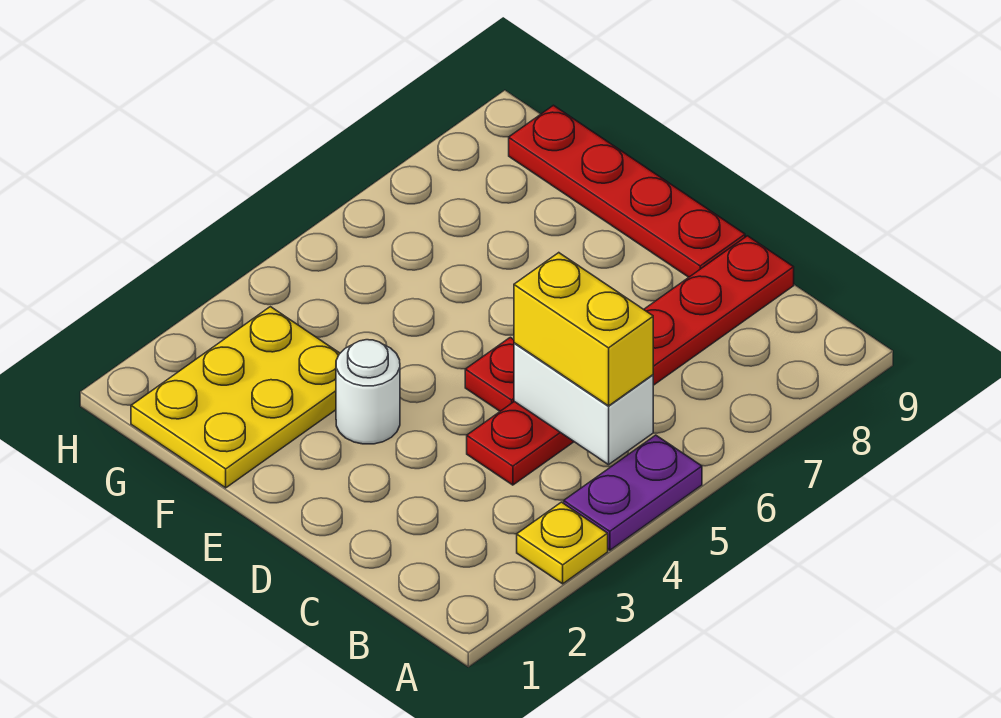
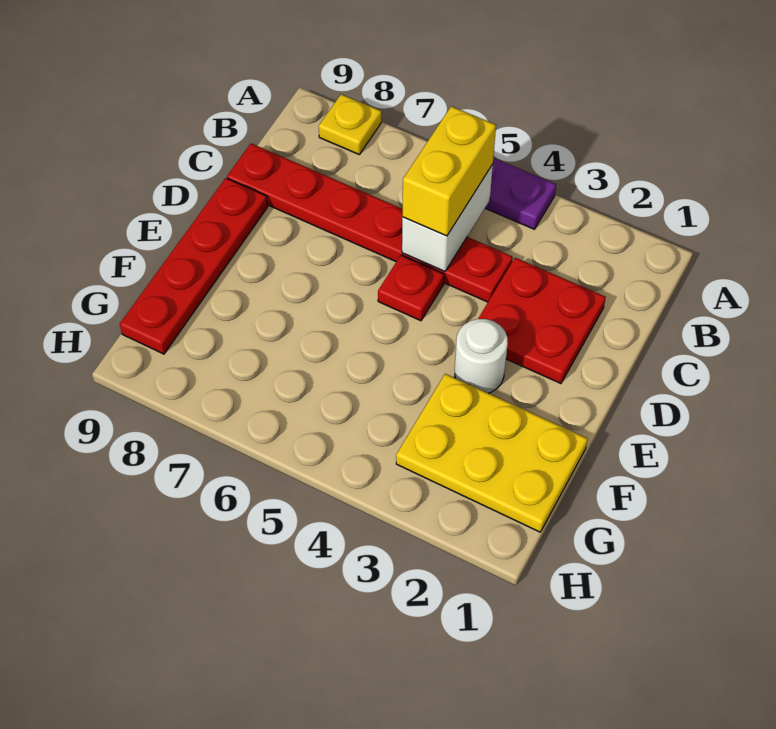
yellow plate A3 level 1 -> yellow plate A8 level 1
none -> red plate C2:D3 level 1

